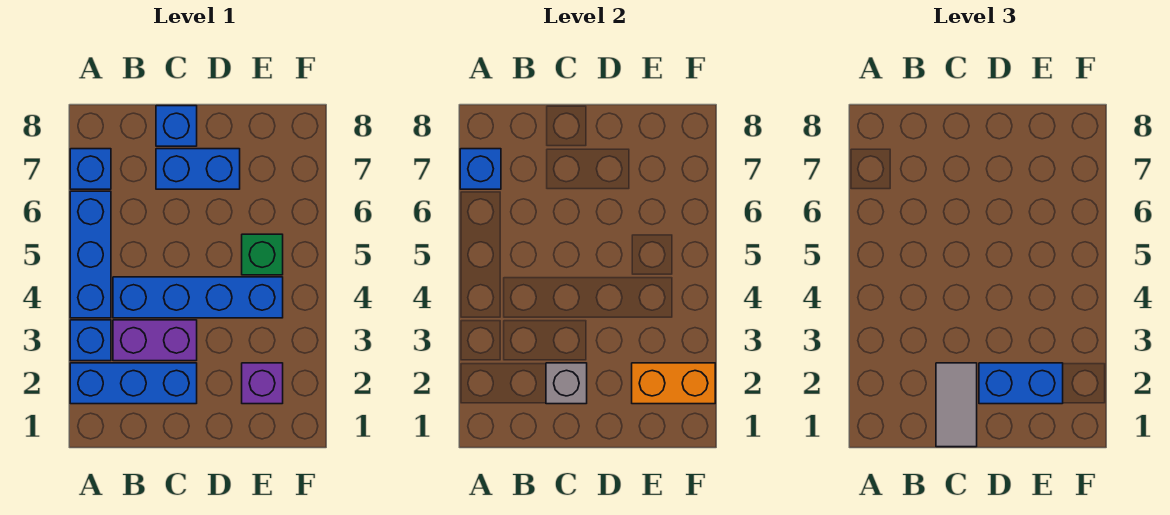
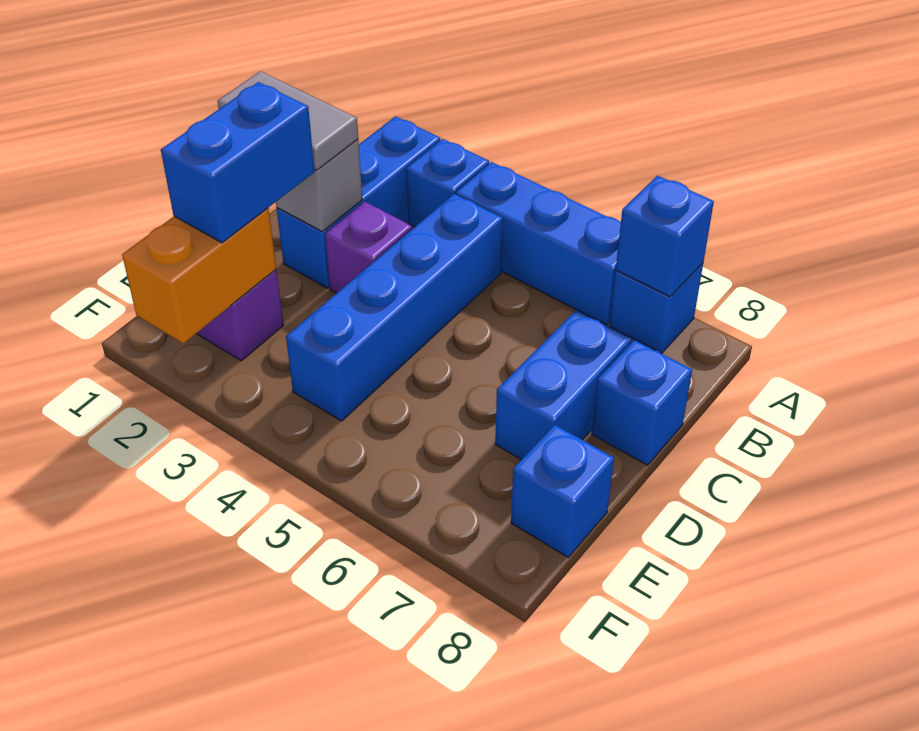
purple brick B3:C3 level 1 -> purple brick C3 level 1
green brick E5 level 1 -> none
none -> blue brick E8 level 1

